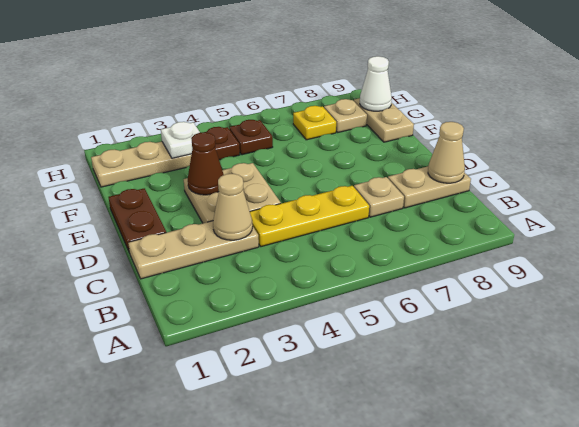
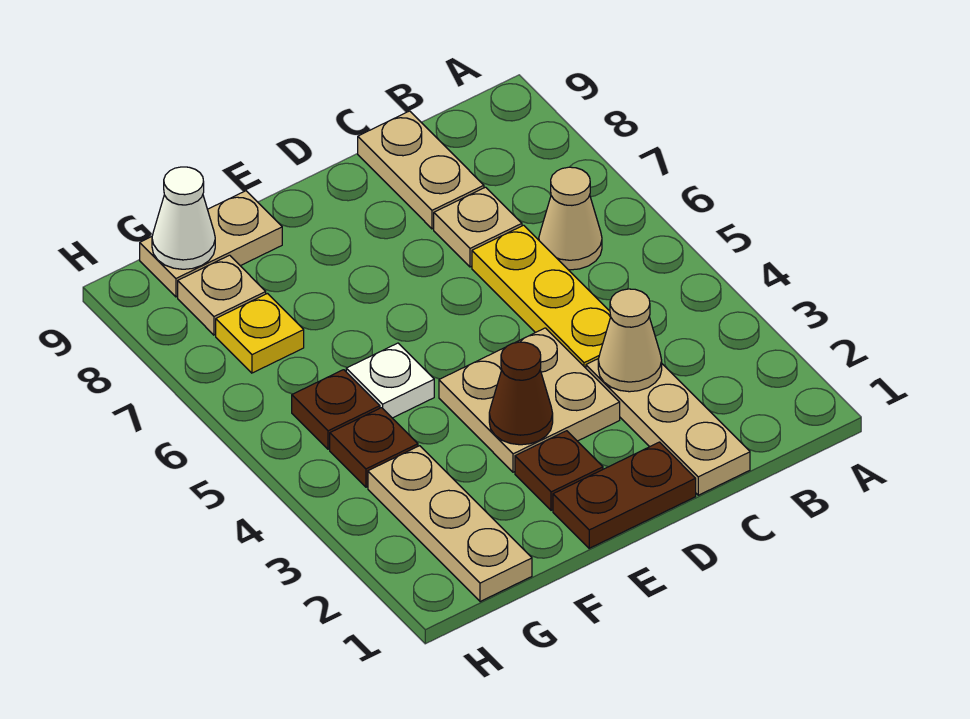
tan cone C9 level 2 -> tan cone B6 level 1
none -> brown plate E2 level 1
white plate G3 level 2 -> white plate F5 level 1

